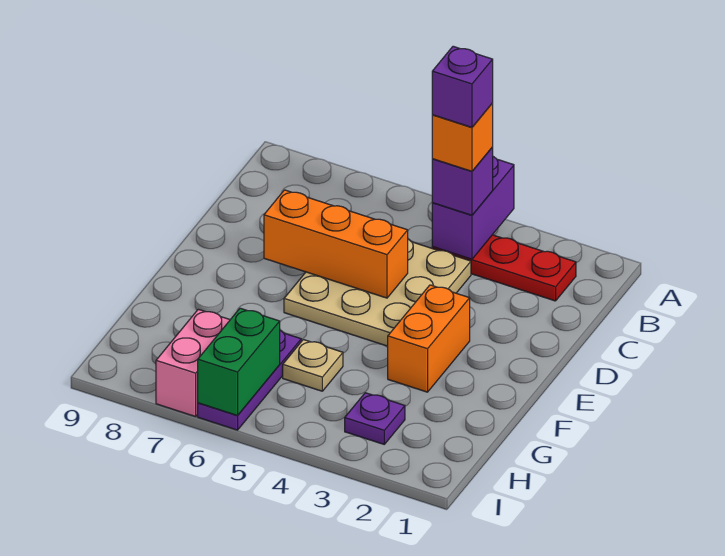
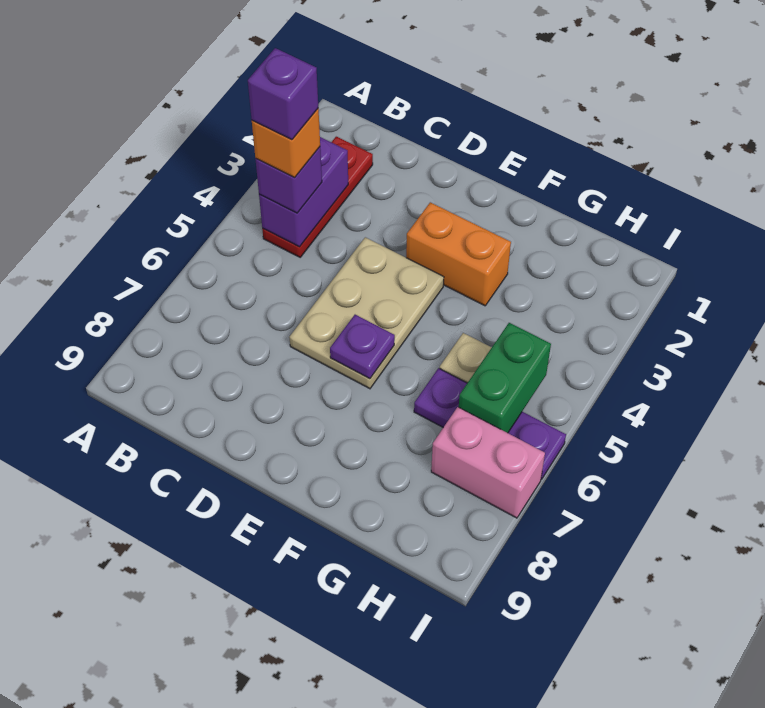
purple brick A4:B4 level 2 -> purple brick B3:B4 level 2
tan plate C4:E6 level 1 -> tan plate D4:E6 level 1
orange brick D5:D7 level 2 -> none
purple plate H3 level 1 -> purple plate E6 level 2
green brick H6:I6 level 2 -> green brick H5:H6 level 2

